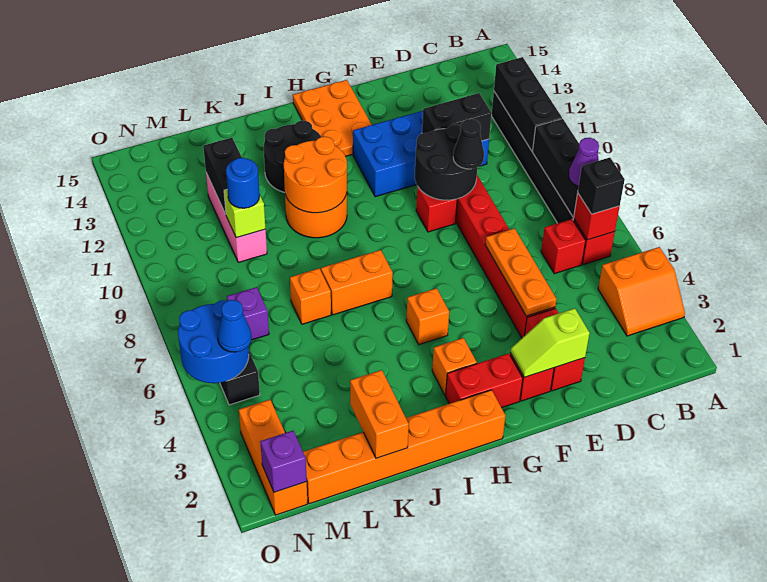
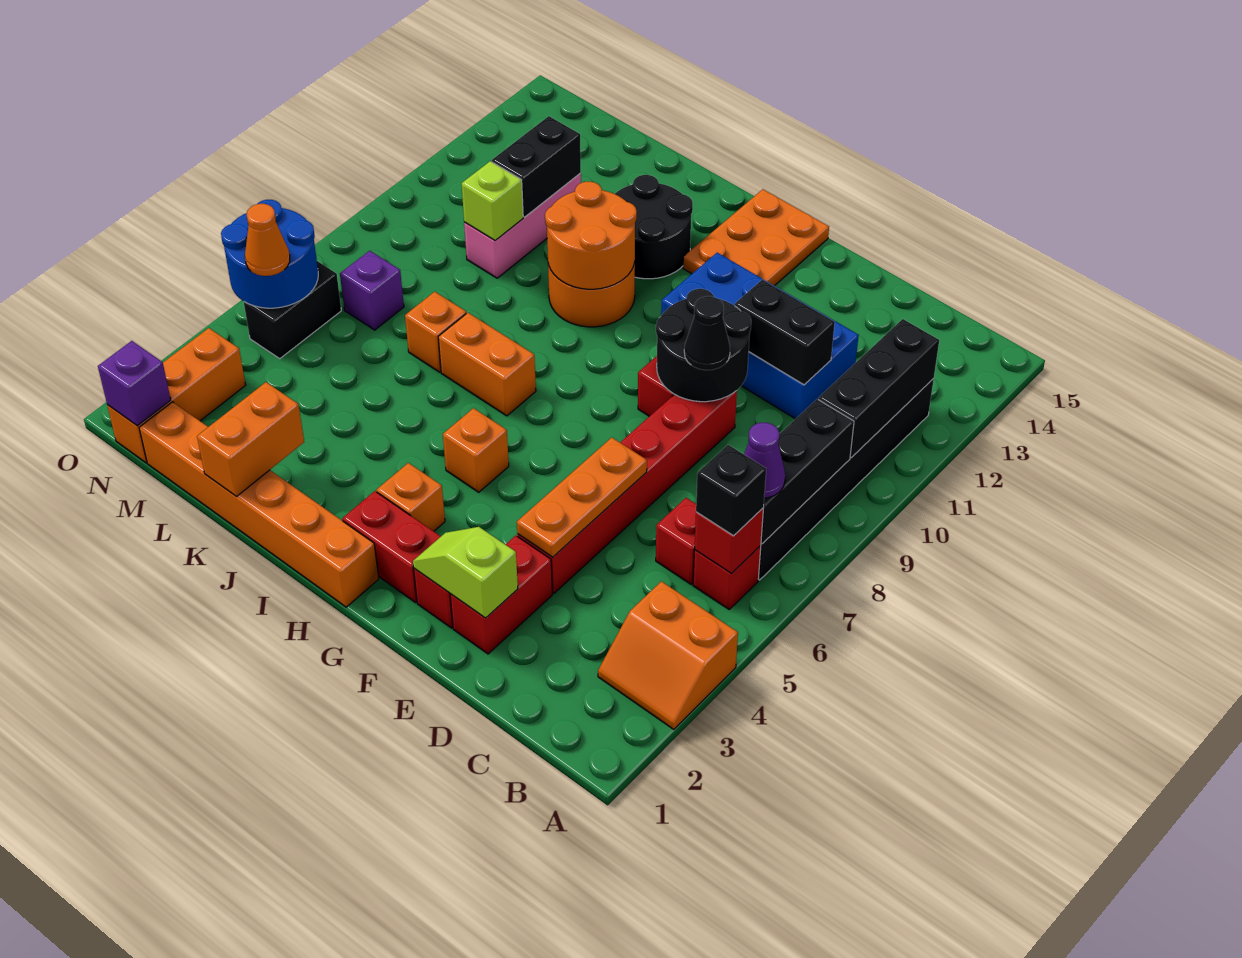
blue round brick L10 level 3 -> none
blue cone N5 level 3 -> orange cone N5 level 3

